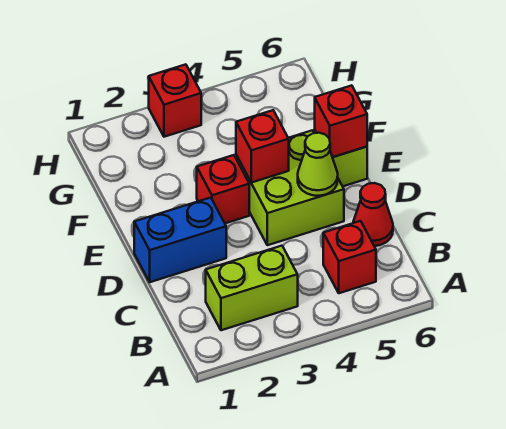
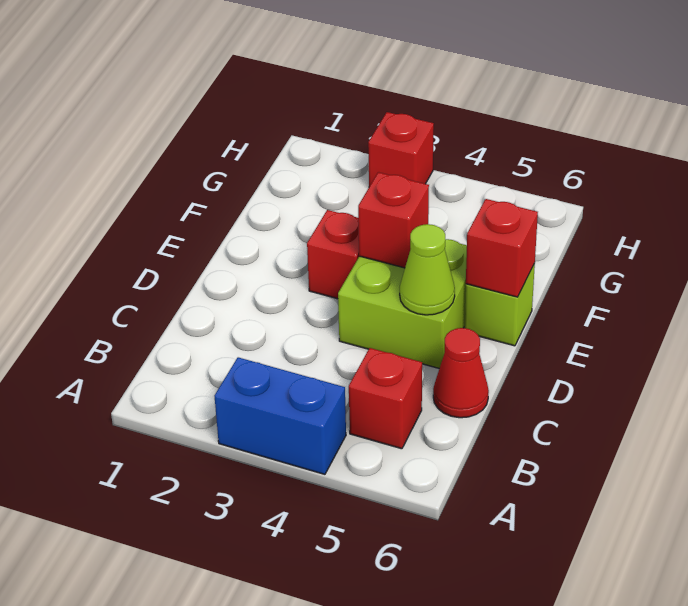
lime brick B2:B3 level 1 -> none
blue brick D1:D2 level 1 -> blue brick A3:A4 level 1

